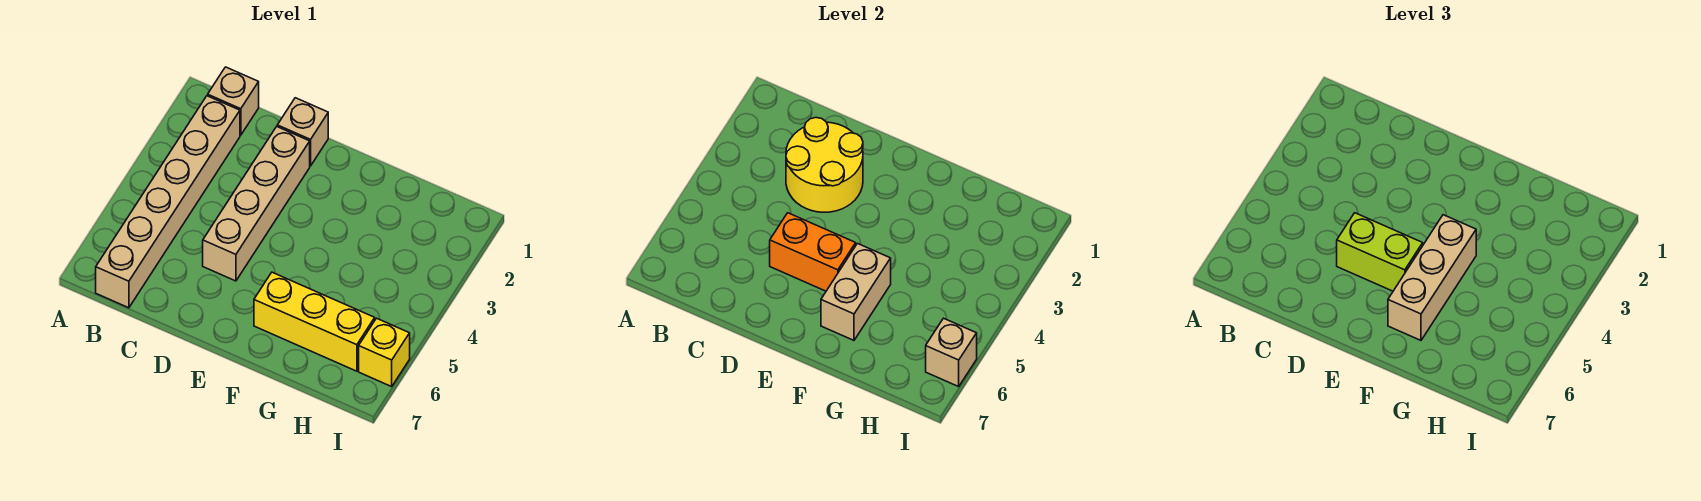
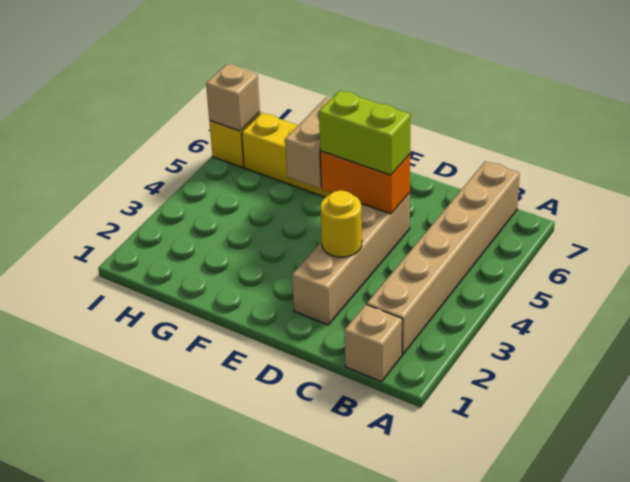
yellow round brick C2:D3 level 2 -> yellow round brick D3 level 2
tan brick D1 level 1 -> none
tan brick F4:F6 level 3 -> none

